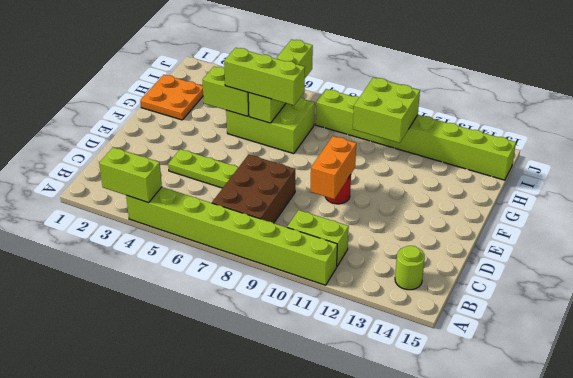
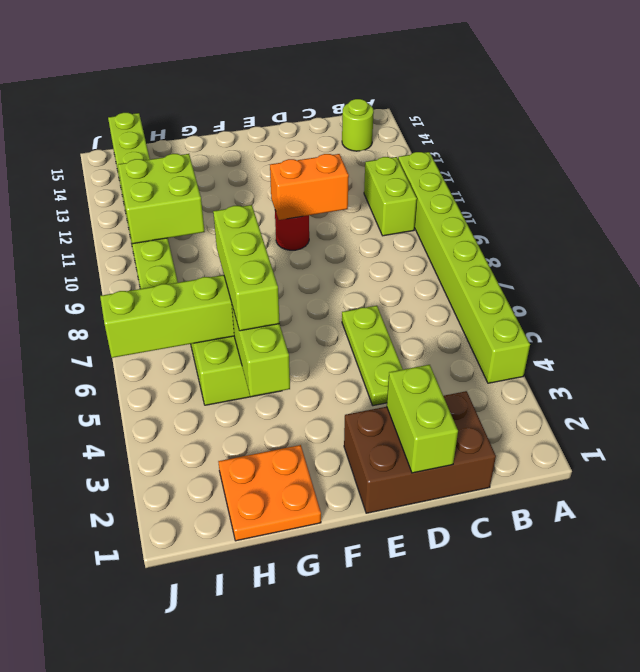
lime brick A3:A4 level 2 -> lime brick D1:D2 level 2
brown brick B7:D8 level 1 -> brown brick C1:E2 level 1

